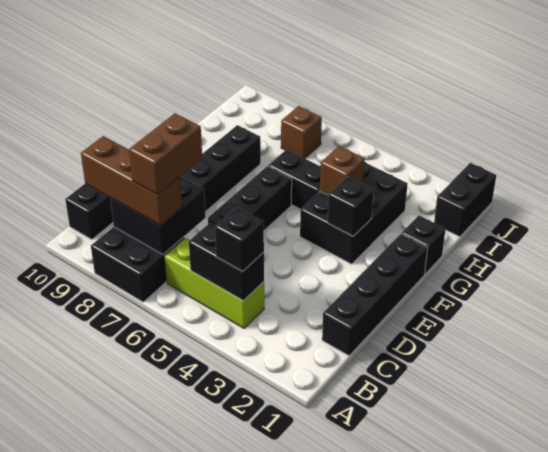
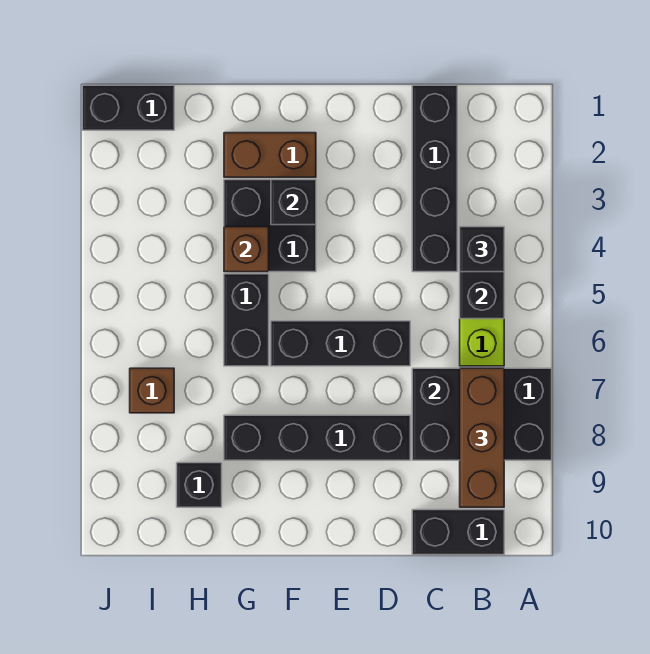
brown brick B7:C7 level 4 -> brown brick F2:G2 level 1
black brick C1:F1 level 1 -> black brick C1:C4 level 1
black brick F3:H4 level 1 -> black brick F3:G4 level 1
black brick G1 level 1 -> black brick H9 level 1

